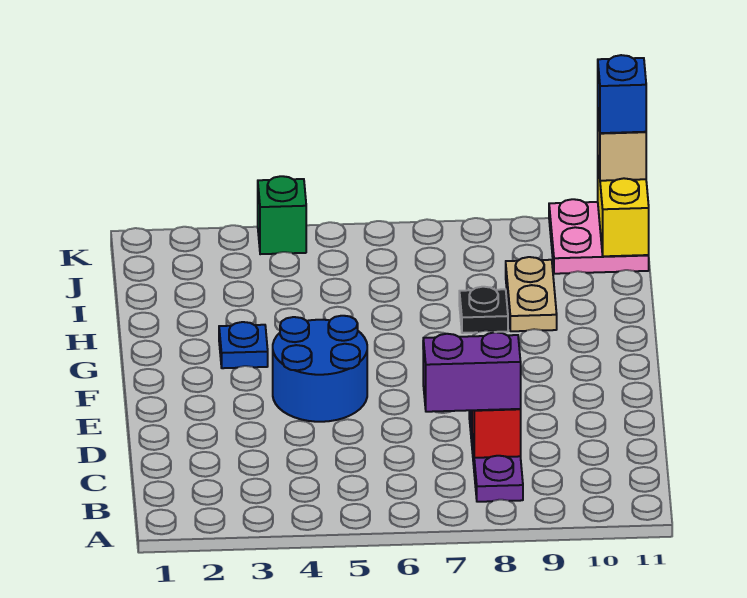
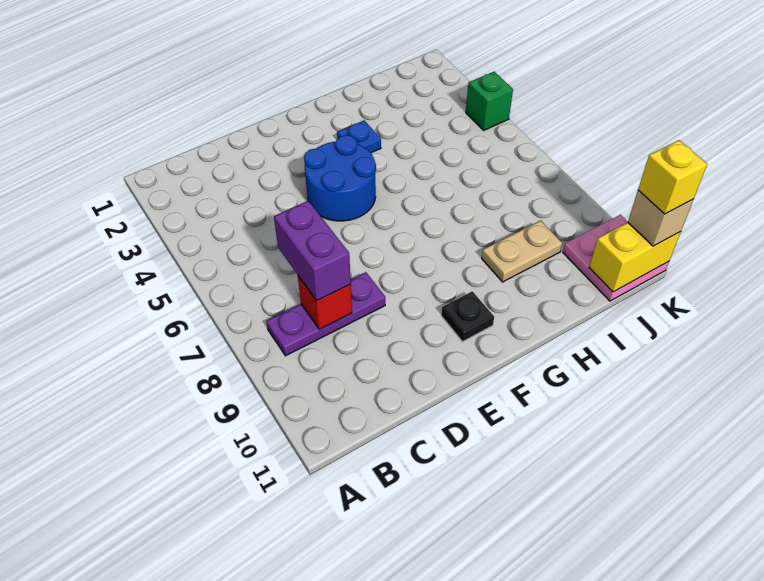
black plate H8 level 1 -> black plate F10 level 1
blue brick K11 level 4 -> yellow brick K11 level 4

